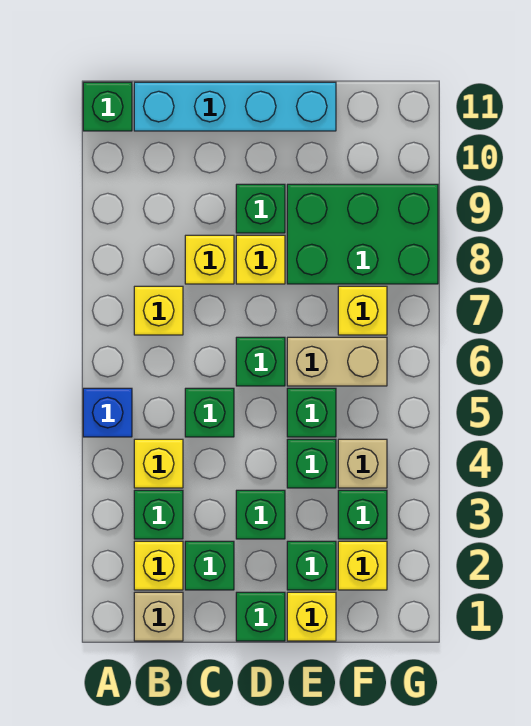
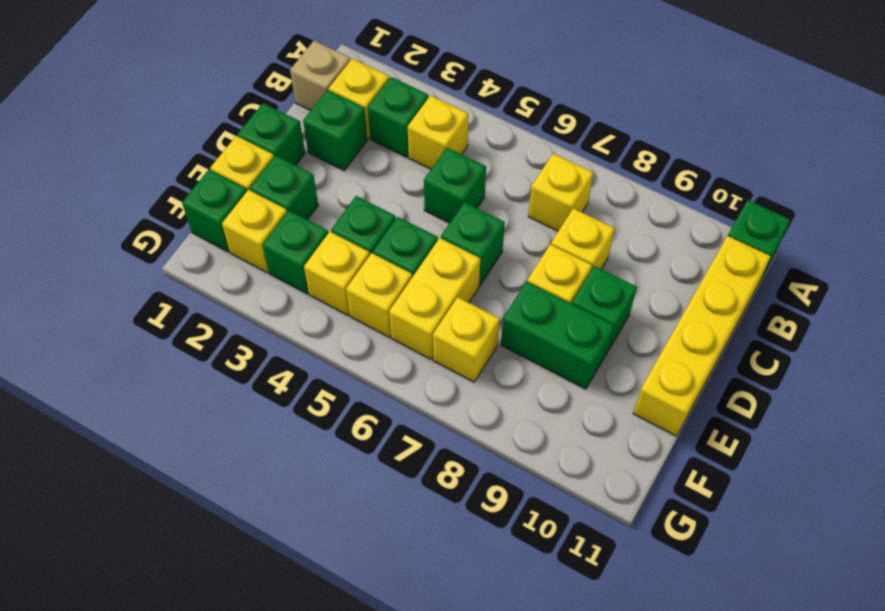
blue brick A5 level 1 -> none
cyan brick B11:E11 level 1 -> yellow brick B11:E11 level 1
green brick D3 level 1 -> green brick F1 level 1
tan brick E6:F6 level 1 -> yellow brick E6:F6 level 1
green brick E8:G9 level 1 -> green brick E8:E9 level 1
tan brick F4 level 1 -> yellow brick F4 level 1
none -> yellow brick F5 level 1

